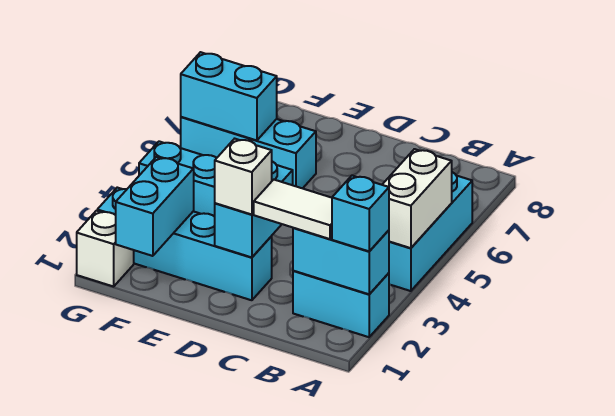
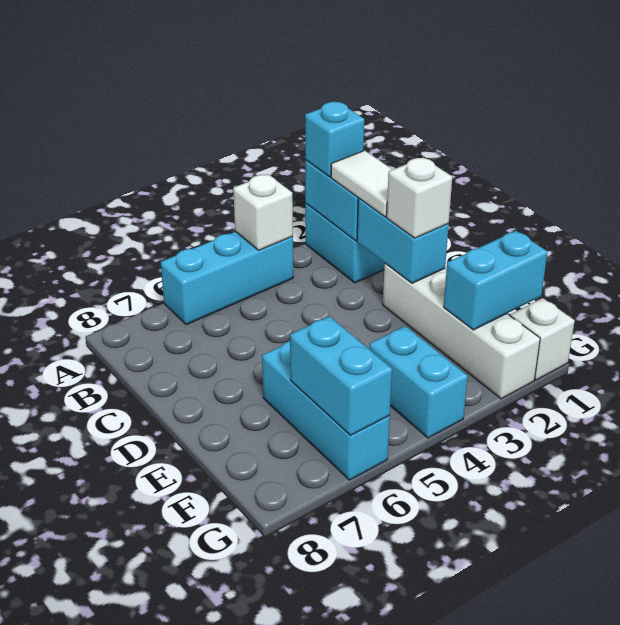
white brick A4:A5 level 2 -> white brick A4 level 2
cyan brick D2:G2 level 1 -> white brick D2:G2 level 1
cyan brick D2:D3 level 2 -> cyan brick C2:D2 level 2

